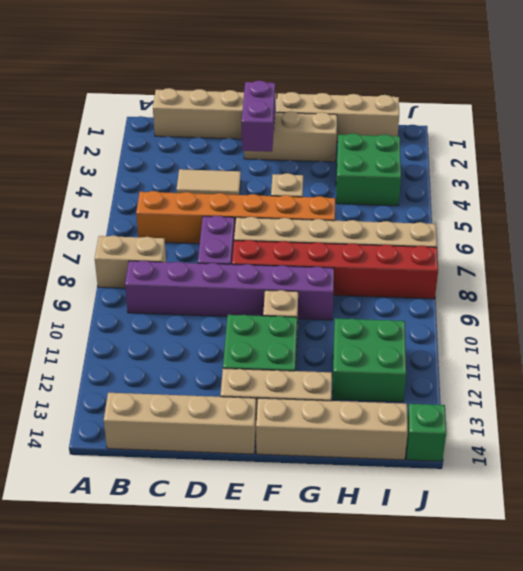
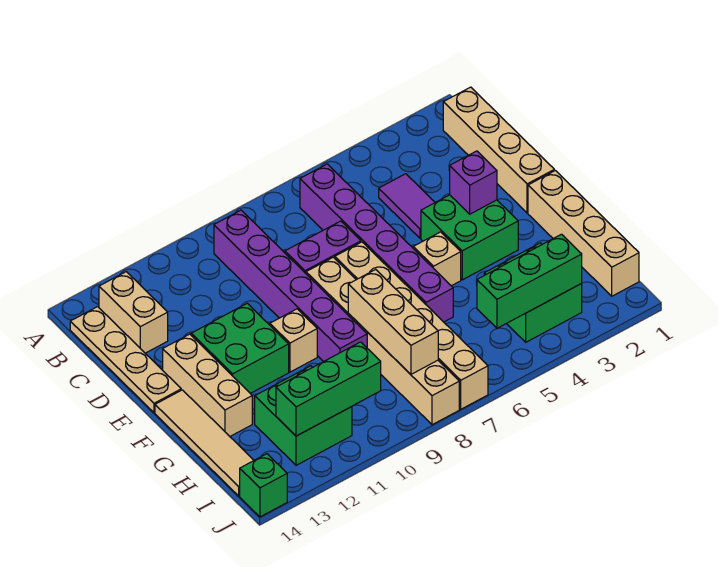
tan brick A8:B8 level 1 -> tan brick B13:C13 level 1
orange brick B6:G6 level 1 -> purple brick B6:G6 level 1
tan brick B14:E14 level 1 -> tan plate B14:E14 level 1
tan tile C4:D4 level 1 -> purple tile C4:D4 level 1
tan brick E2:G2 level 1 -> tan brick G8:I8 level 2
purple brick E2:E3 level 2 -> purple brick E3 level 2
none -> green brick E3:F4 level 1
red brick E8:J8 level 1 -> tan brick E8:J8 level 1
tan brick F14:I14 level 1 -> tan tile F14:I14 level 1
none -> green brick I3:I5 level 2
none -> green brick I10:I12 level 2

